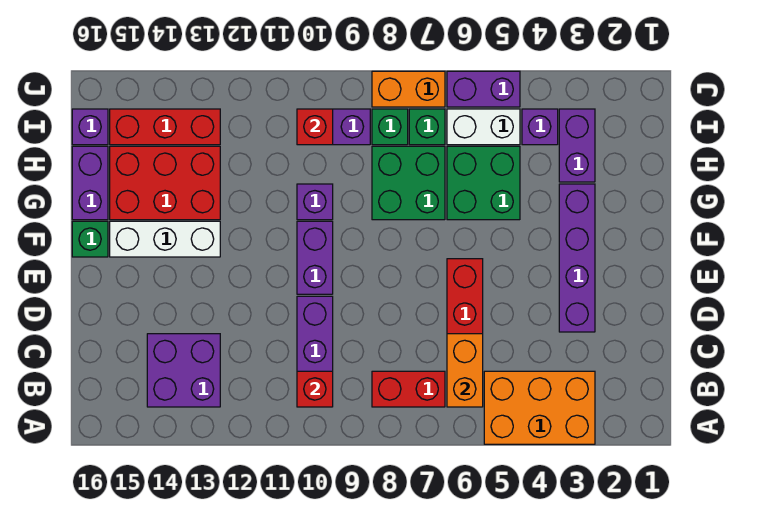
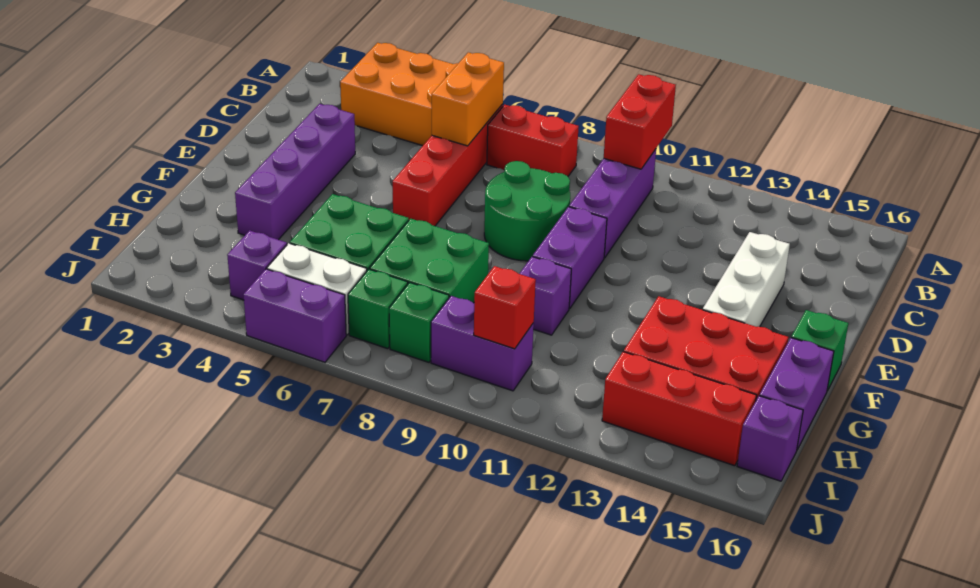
red brick B10 level 2 -> red brick A10:B10 level 2
purple brick B13:C14 level 1 -> none
none -> green round brick D8:E9 level 1
white brick F13:F15 level 1 -> white brick D14:F14 level 1
purple brick H3:I3 level 1 -> none
orange brick J7:J8 level 1 -> none

